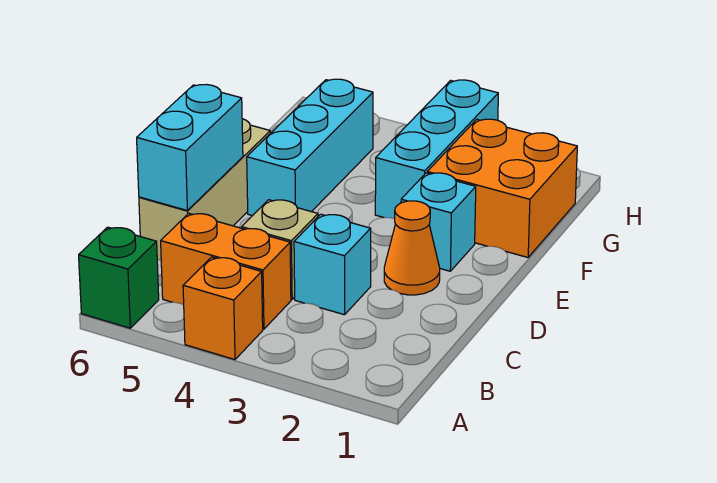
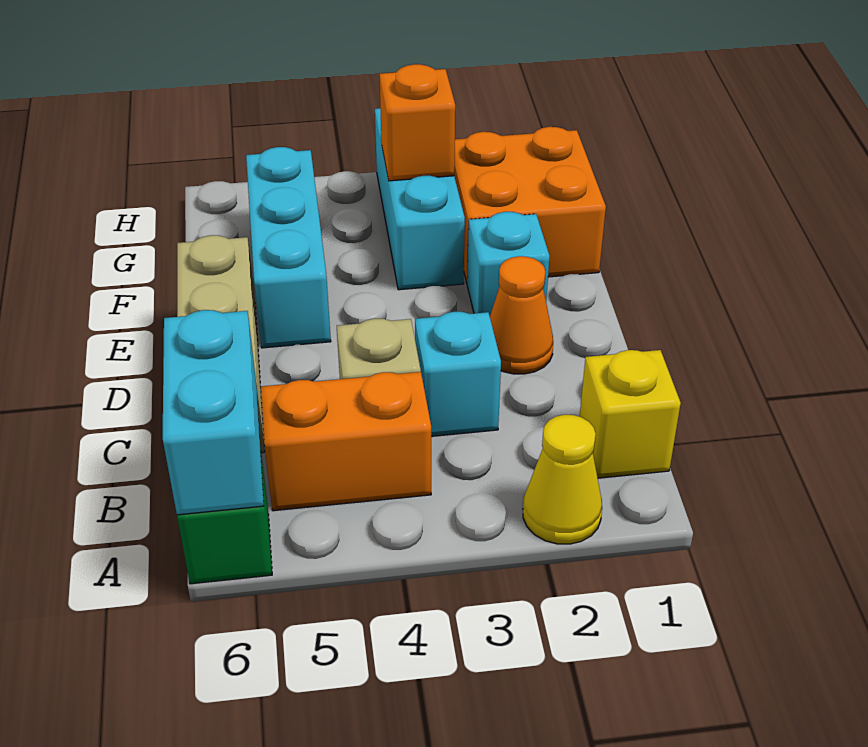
none -> yellow cone A2 level 1
orange brick A4 level 1 -> orange brick G3 level 2
none -> yellow brick B1 level 1
cyan brick C6:D6 level 2 -> cyan brick A6:B6 level 2

